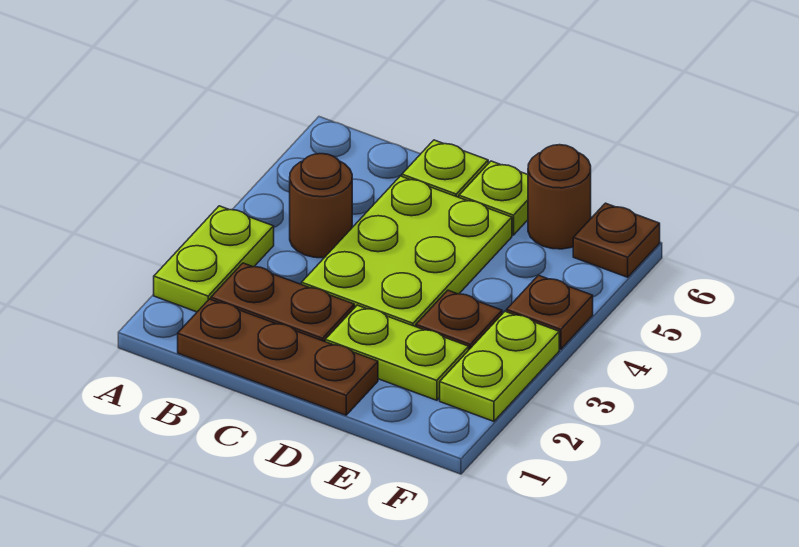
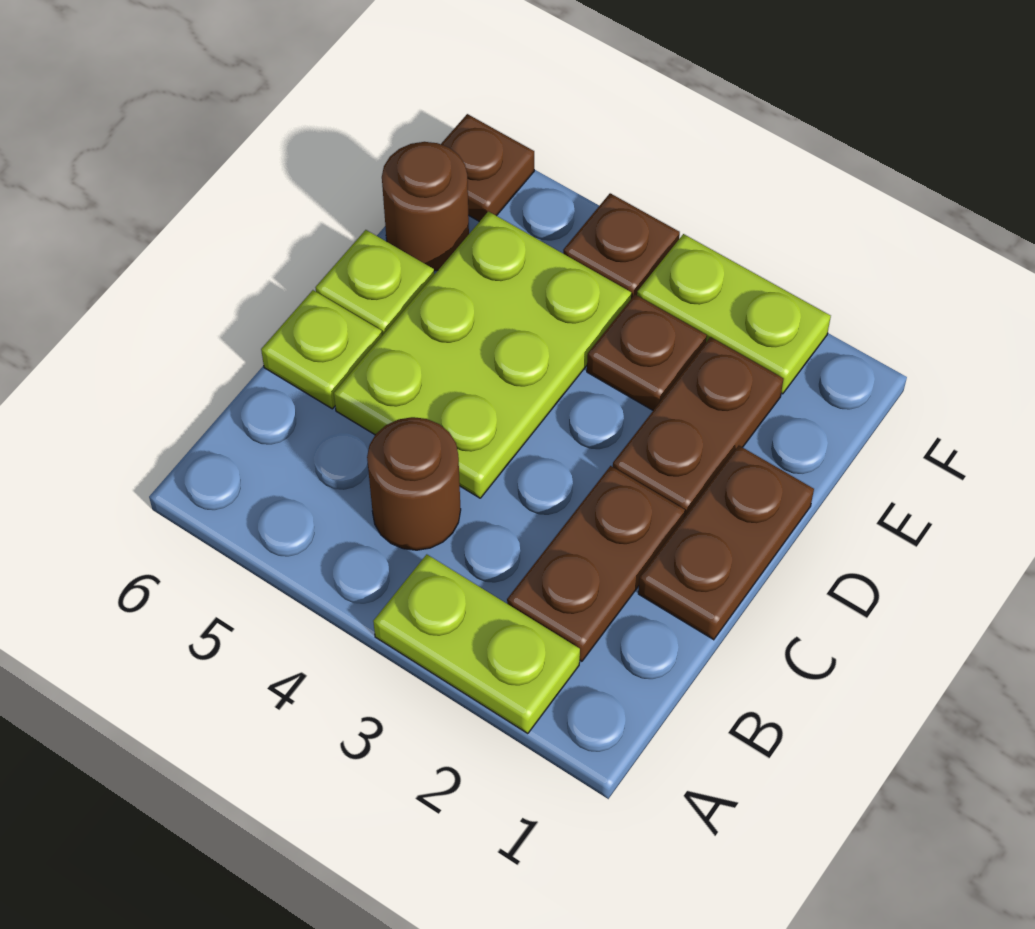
brown plate B1:D1 level 1 -> brown plate C1:D1 level 1
lime plate C3:D5 level 1 -> lime plate C4:E5 level 1
lime plate D2:E2 level 1 -> brown plate D2:E2 level 1

